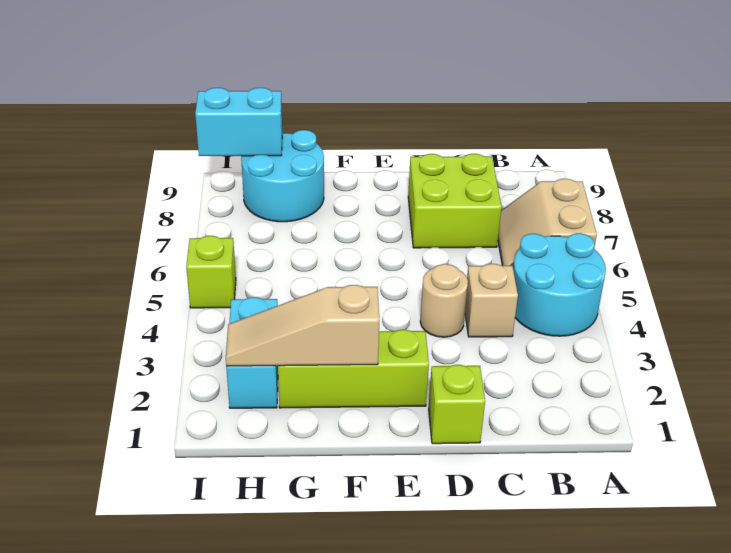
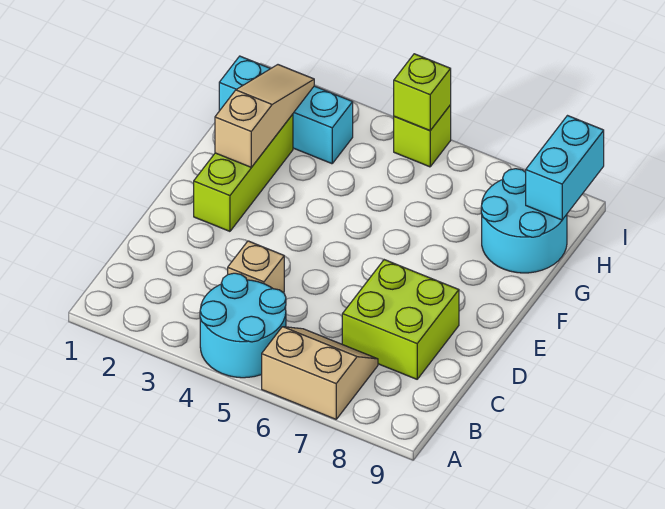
lime brick D1 level 1 -> lime brick I5 level 2
tan round brick D4 level 1 -> none
cyan brick H2:H3 level 1 -> cyan brick H1:H3 level 1

